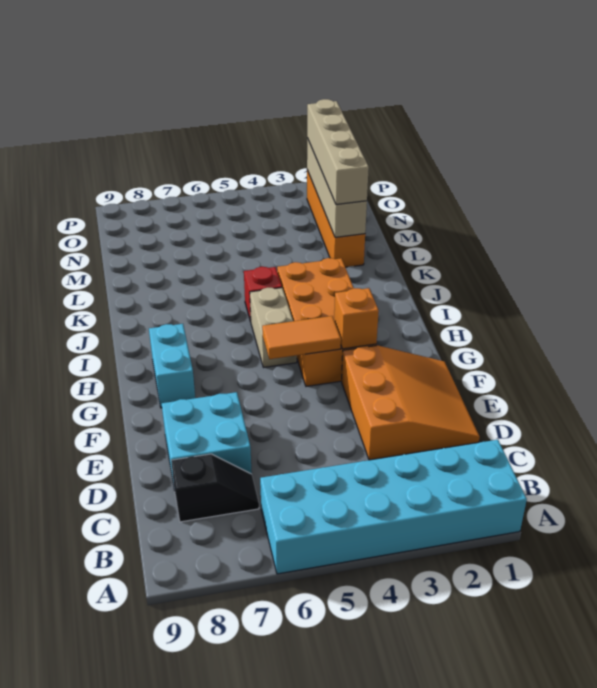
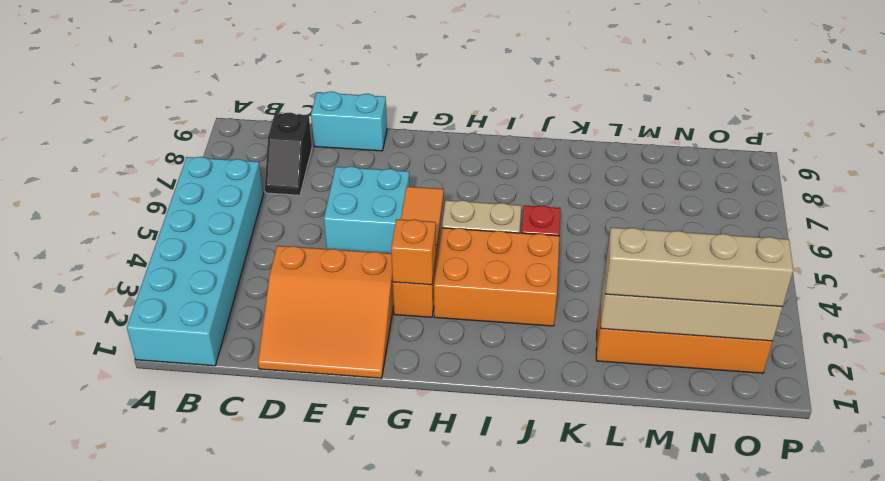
cyan brick D7:E8 level 1 -> cyan brick E5:F6 level 1
cyan brick G8:H8 level 1 -> cyan brick D9:E9 level 1

